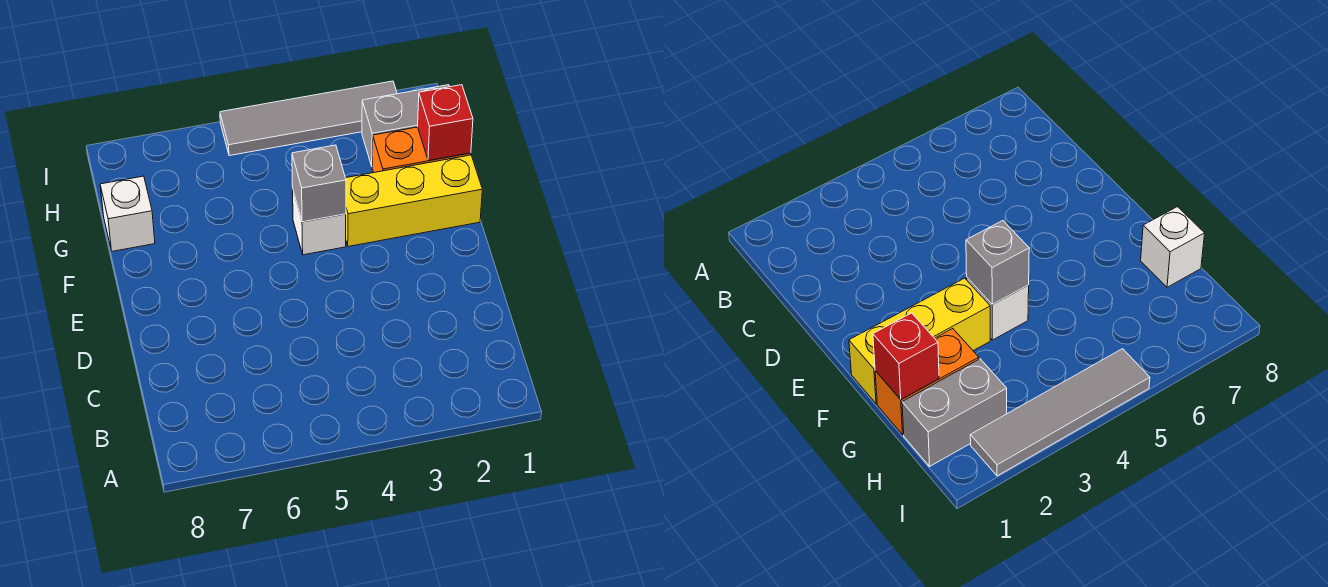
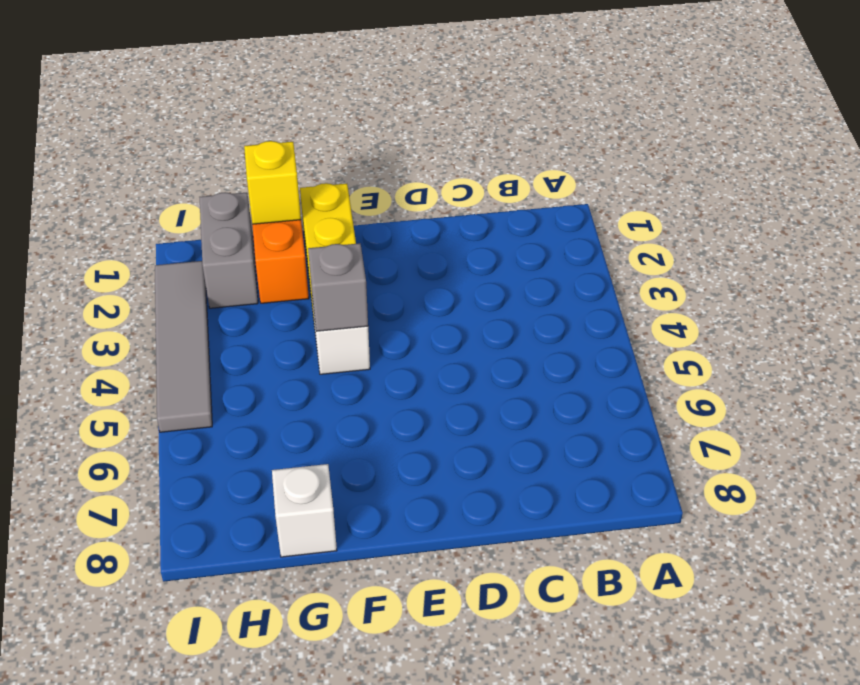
red brick G1 level 2 -> yellow brick G1 level 2

